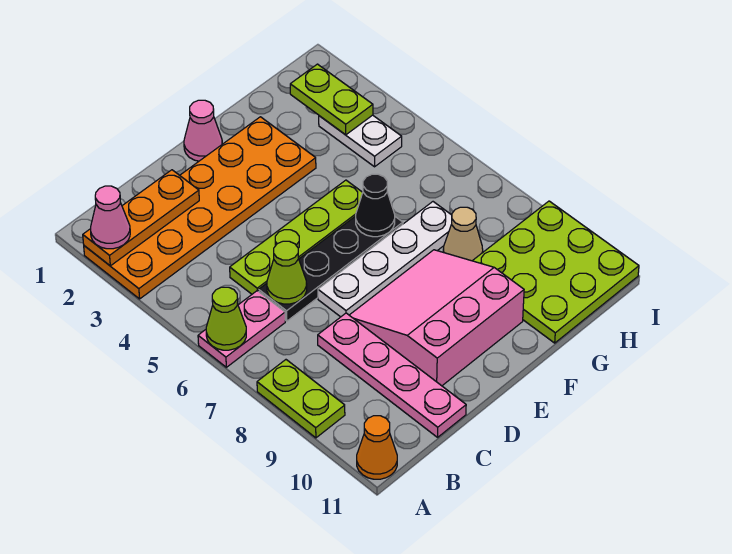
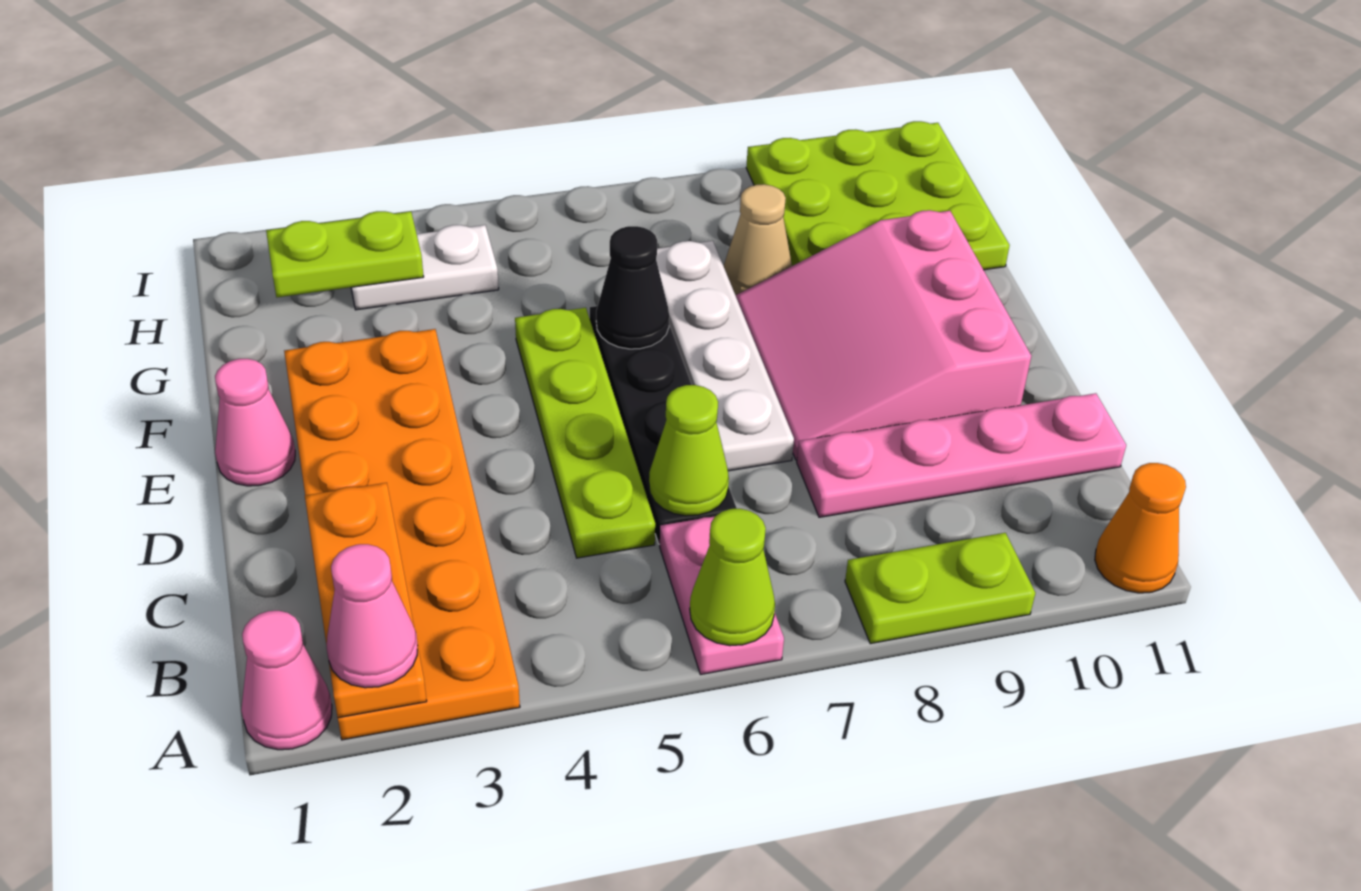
none -> pink cone A1 level 1

